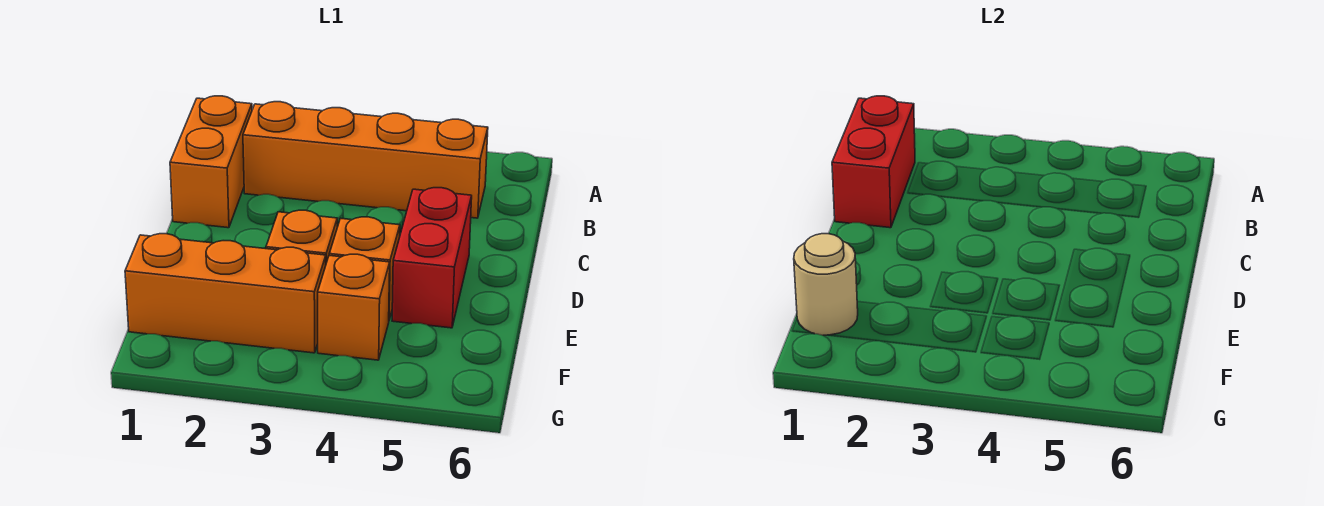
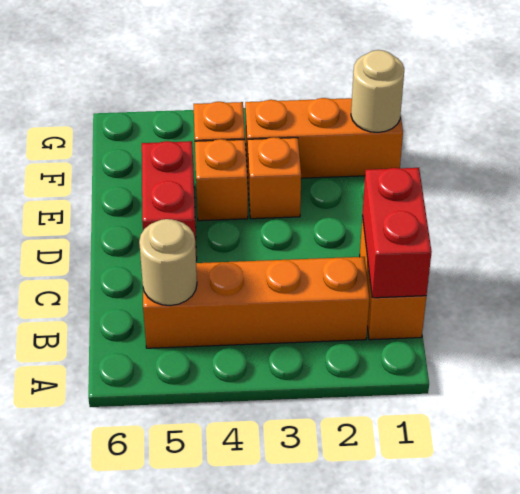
none -> tan round brick B5 level 2

